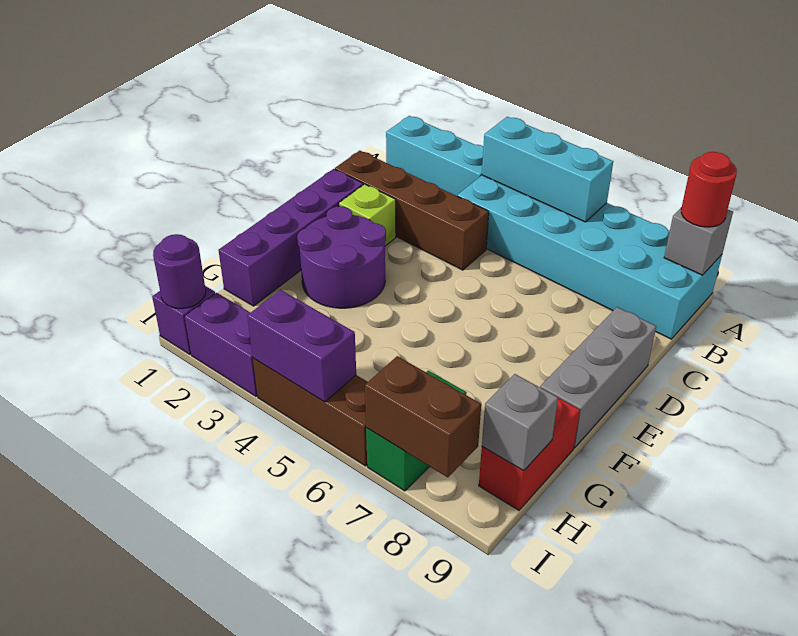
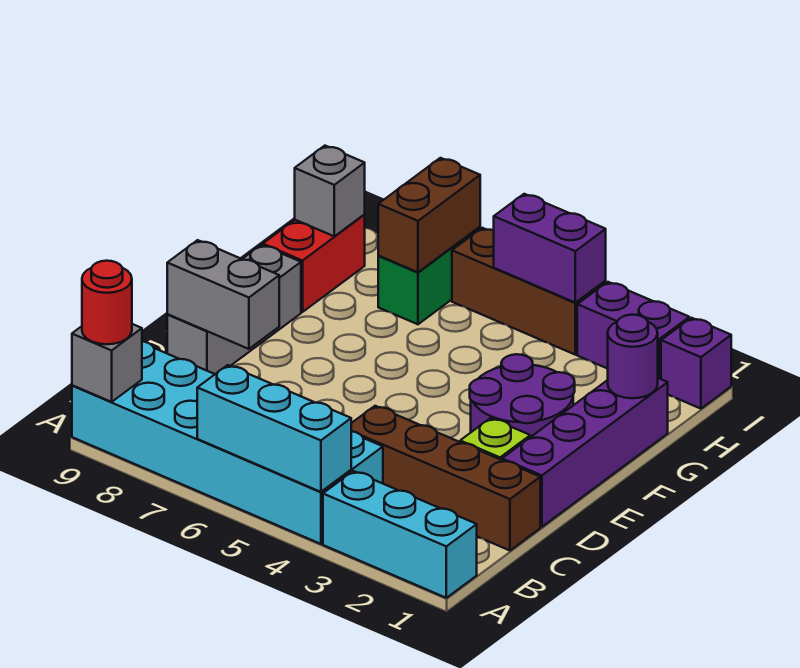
none -> grey brick D8:D9 level 2
purple round brick I1 level 2 -> purple round brick G1 level 2
brown brick I7:I8 level 2 -> brown brick H7:I7 level 2

